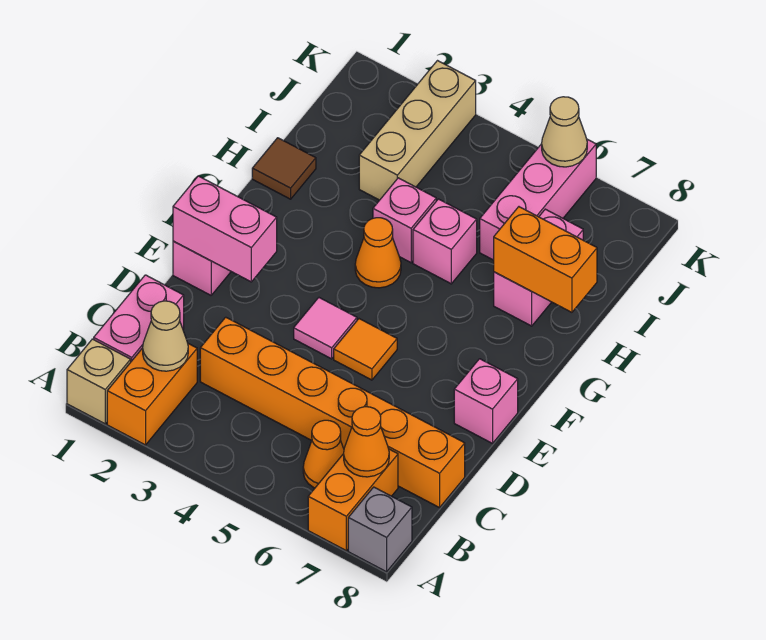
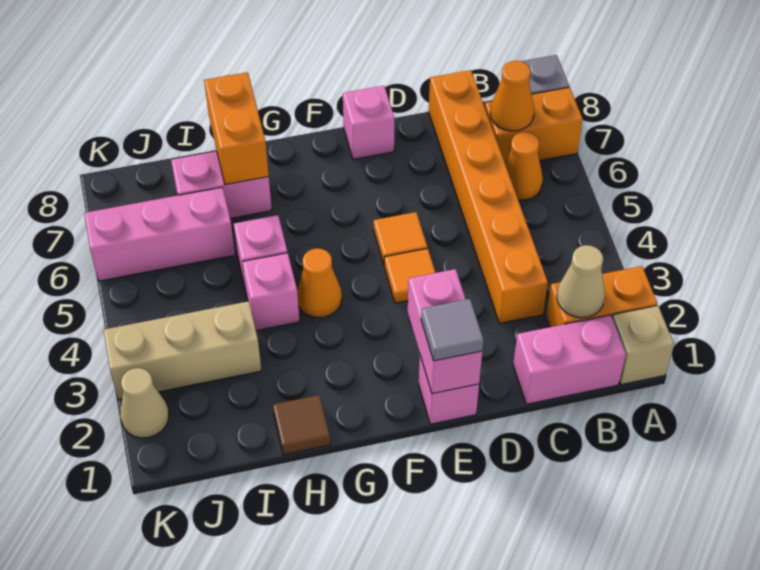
none -> grey tile E1 level 3
pink tile E4 level 1 -> orange tile E4 level 1
tan cone K6 level 2 -> tan cone K2 level 1

